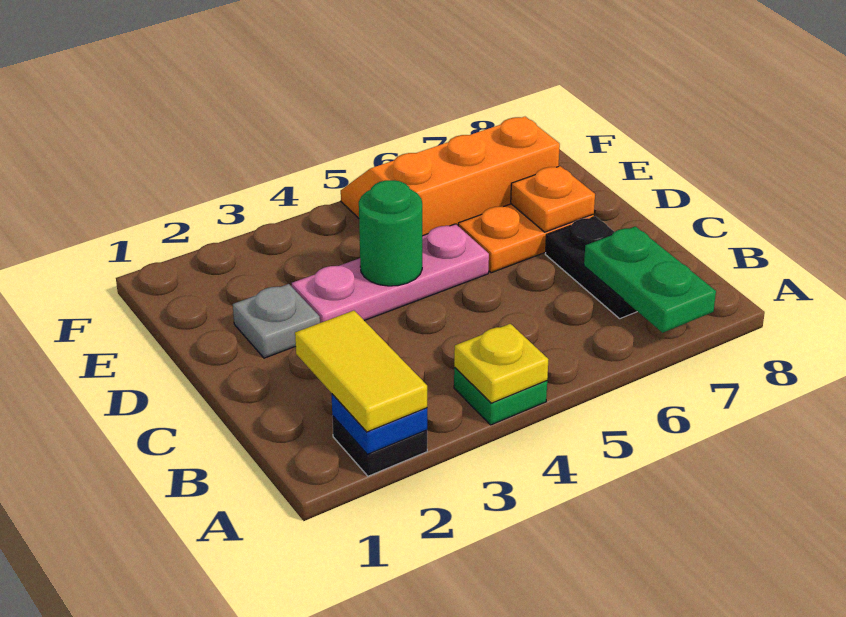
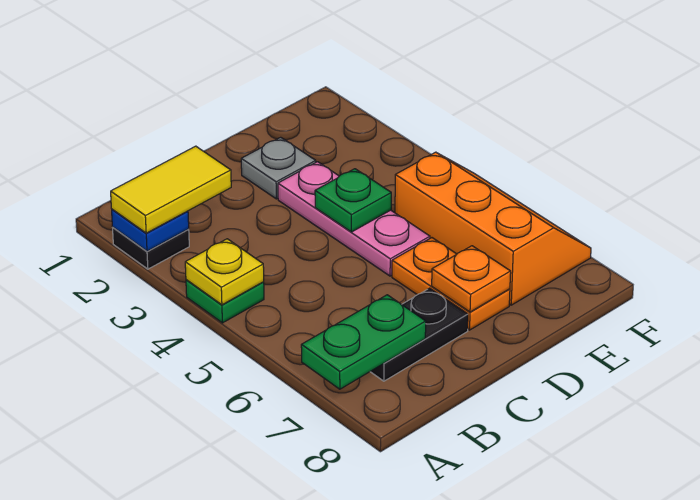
green round brick D4 level 2 -> green plate D4 level 2

